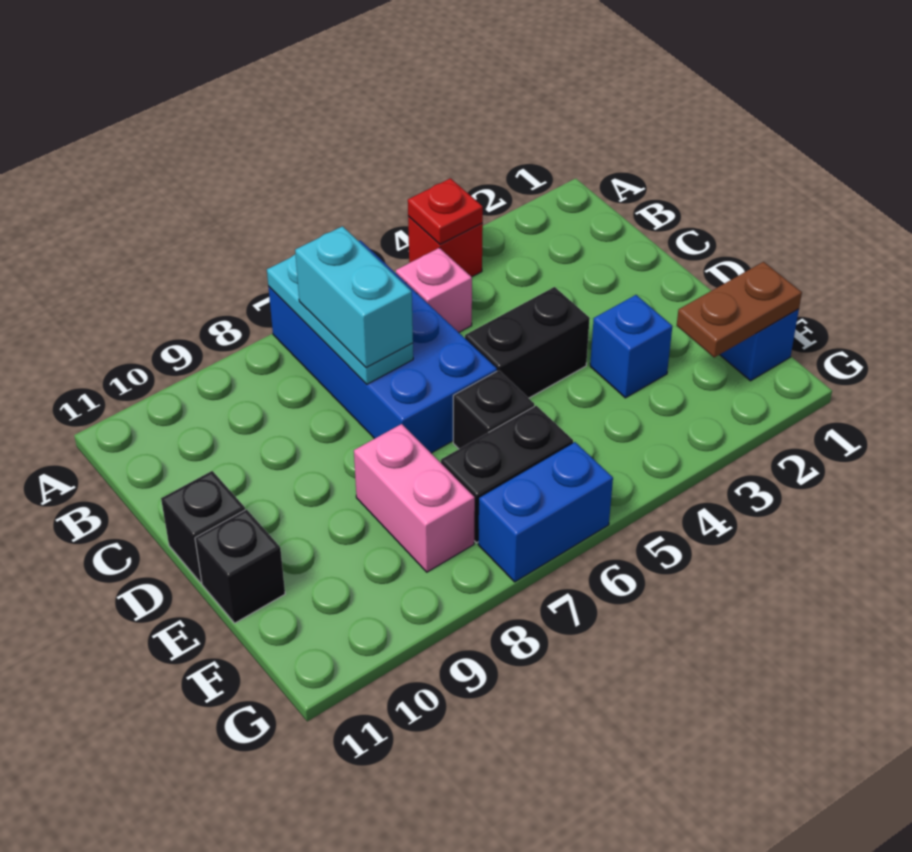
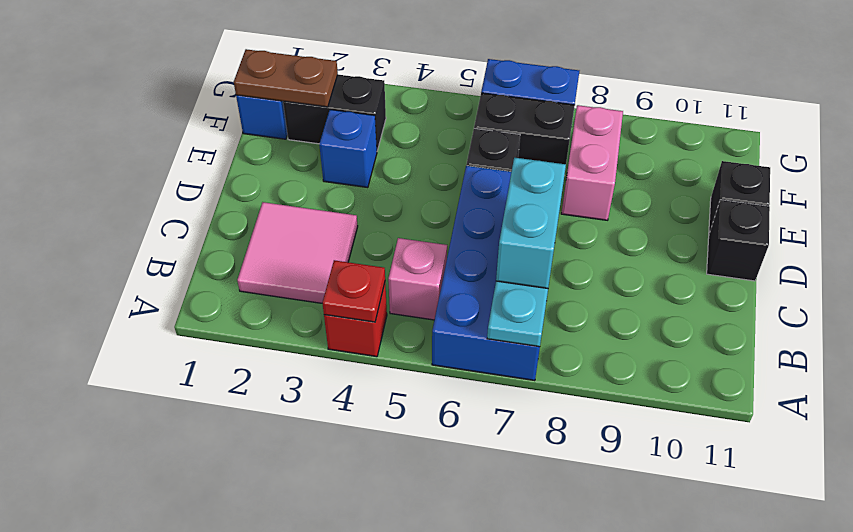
none -> pink tile B2:C3 level 1
black brick D4:D5 level 1 -> black brick F2:F3 level 1

